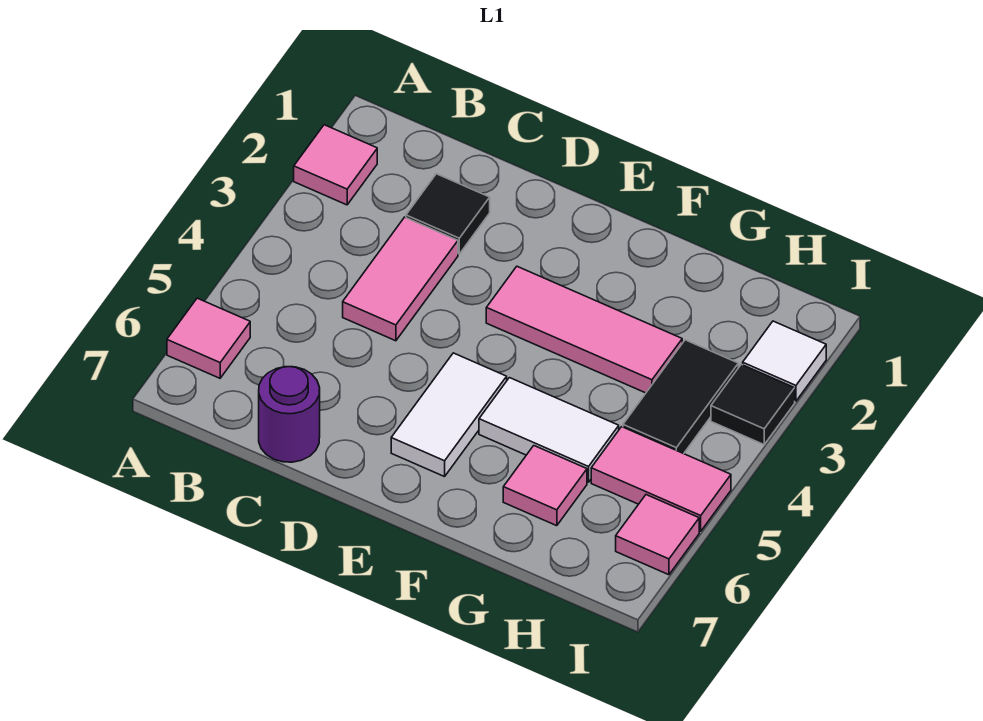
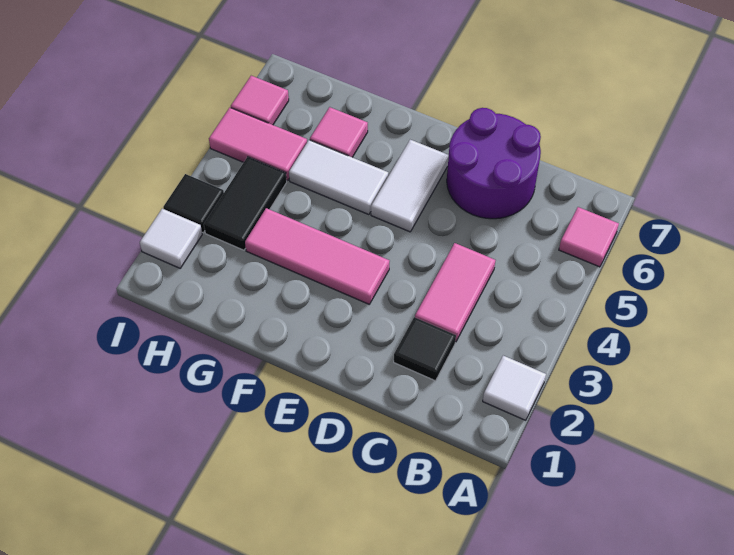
pink tile A2 level 1 -> white tile A2 level 1
purple round brick C7 level 1 -> purple round brick C6:D7 level 1

